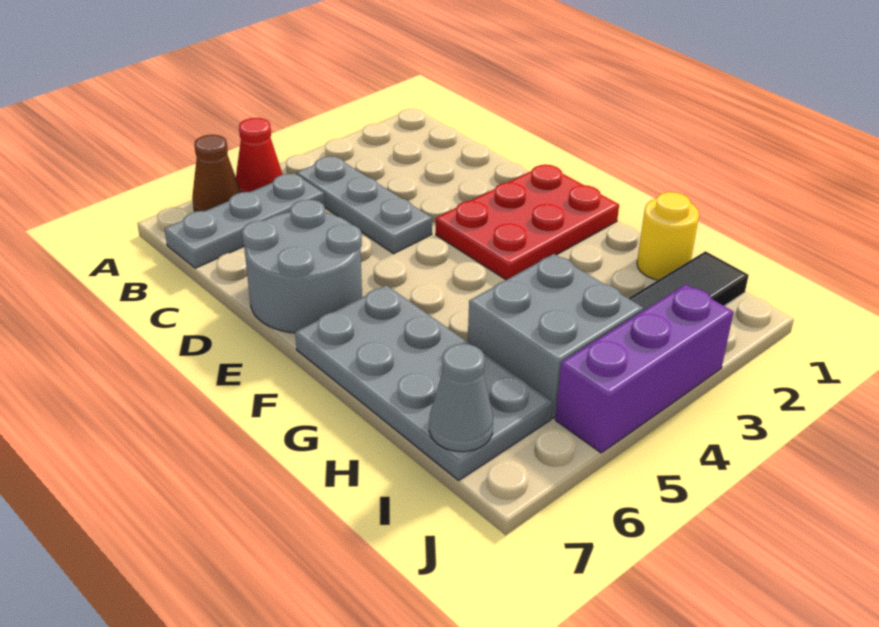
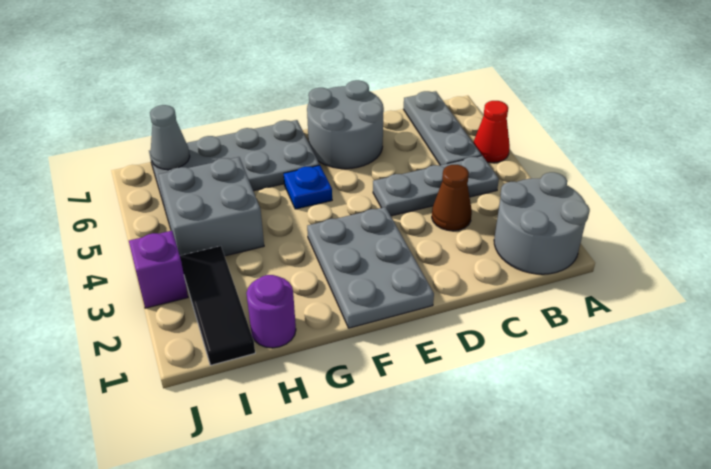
none -> grey round brick A1:B2 level 1
brown cone A6 level 1 -> brown cone C3 level 1
red plate E1:F3 level 1 -> grey plate E1:F3 level 1
none -> blue plate F5 level 1
yellow round brick H1 level 1 -> purple round brick H1 level 1
purple brick J3:J5 level 1 -> purple brick J3 level 1

